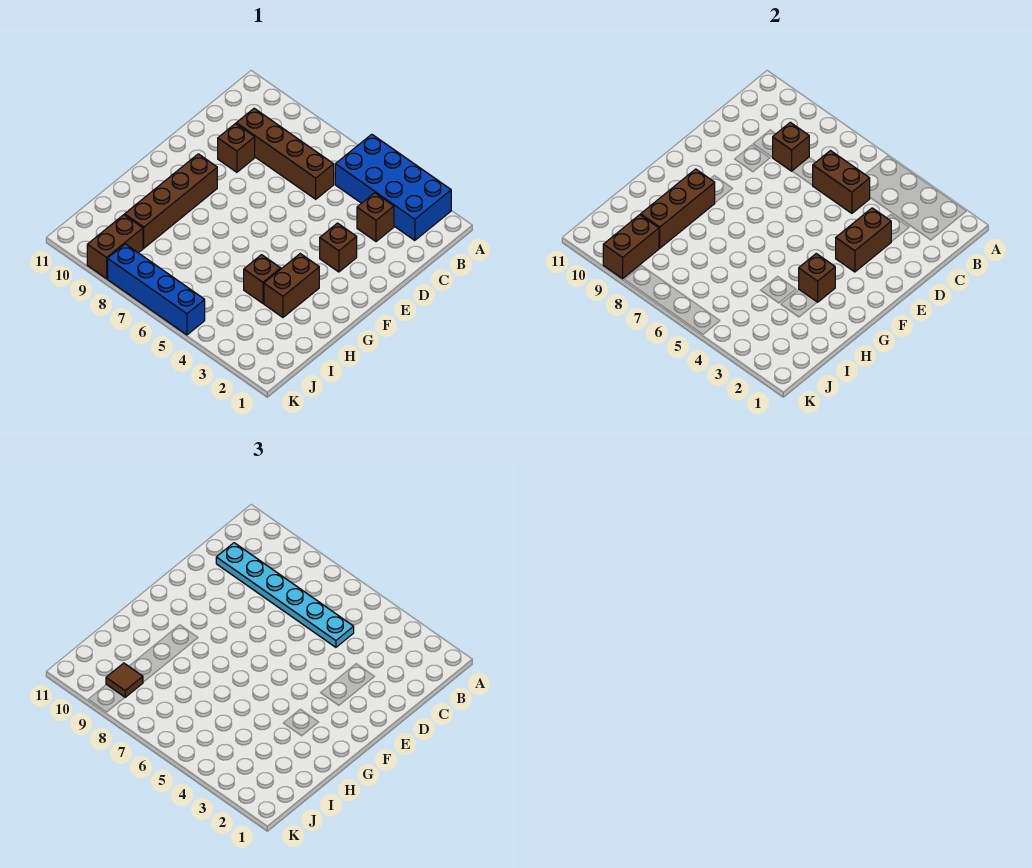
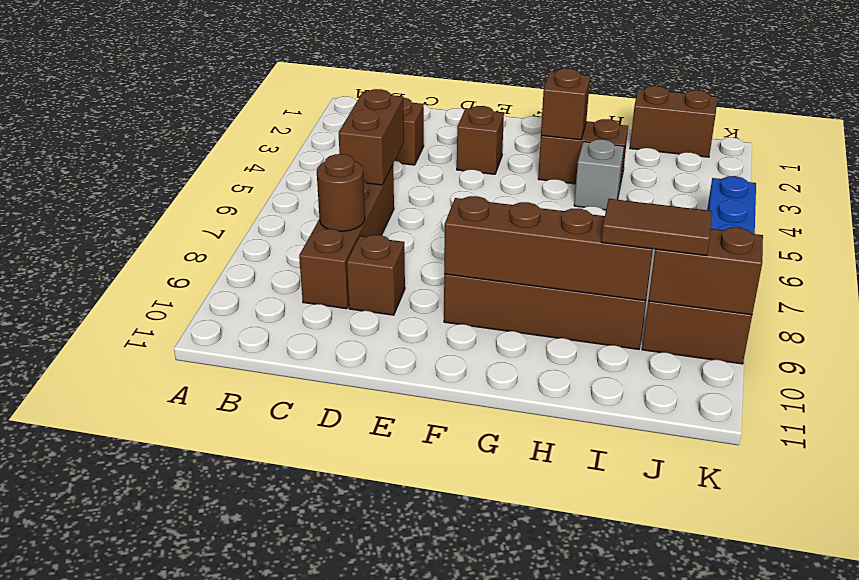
blue brick A2:B5 level 1 -> none
cyan plate C5:C10 level 3 -> none
brown brick C8 level 2 -> brown round brick C8 level 2
brown brick D3:E3 level 2 -> brown brick I1:J1 level 1
brown brick G9:I9 level 2 -> brown brick F9:I9 level 2
brown brick H4 level 1 -> grey brick H4 level 1
brown tile J9 level 3 -> brown tile I9:J9 level 3

